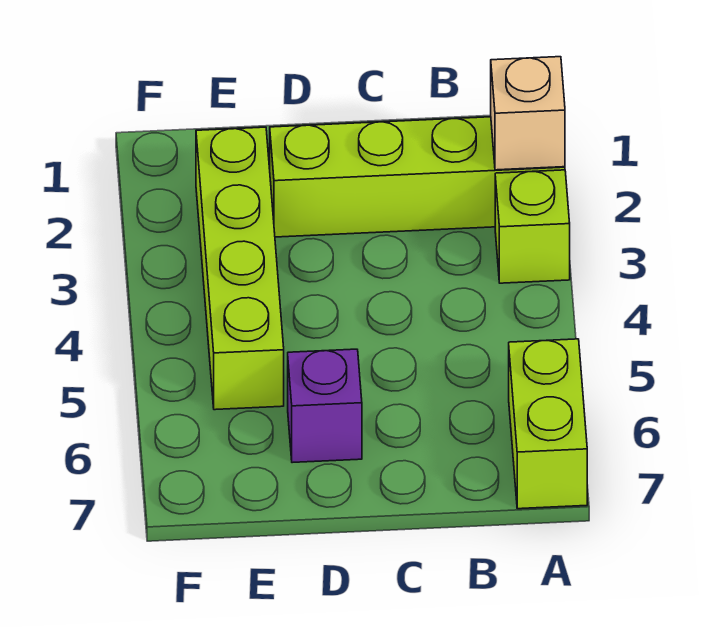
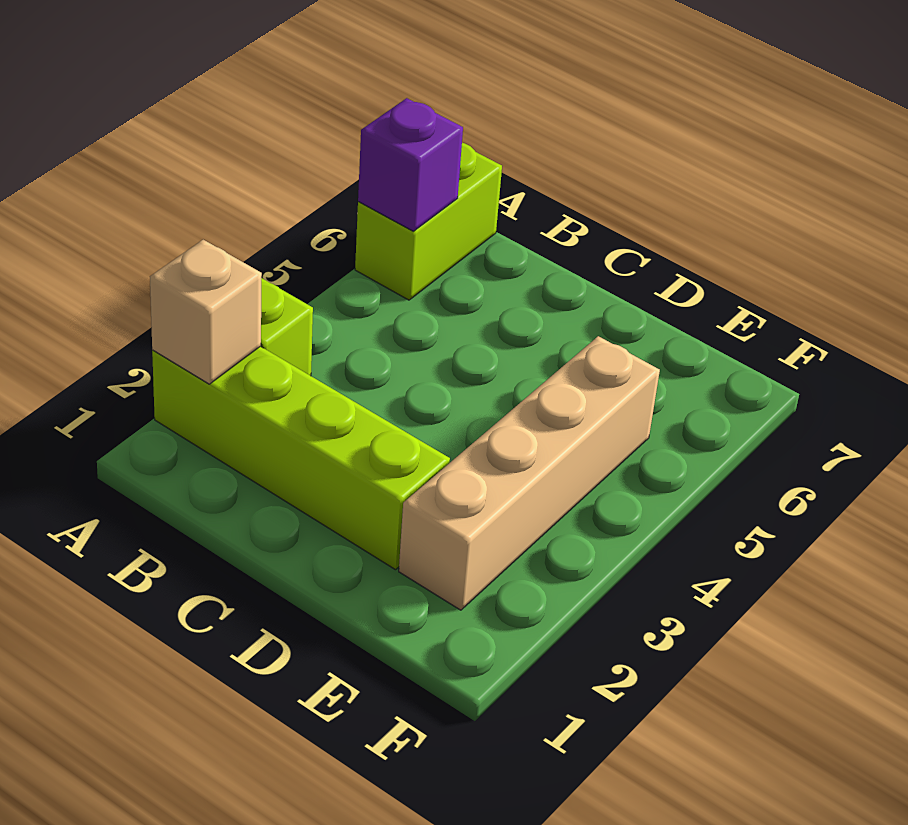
purple brick D6 level 1 -> purple brick A6 level 2
lime brick E2:E5 level 1 -> tan brick E2:E5 level 1

